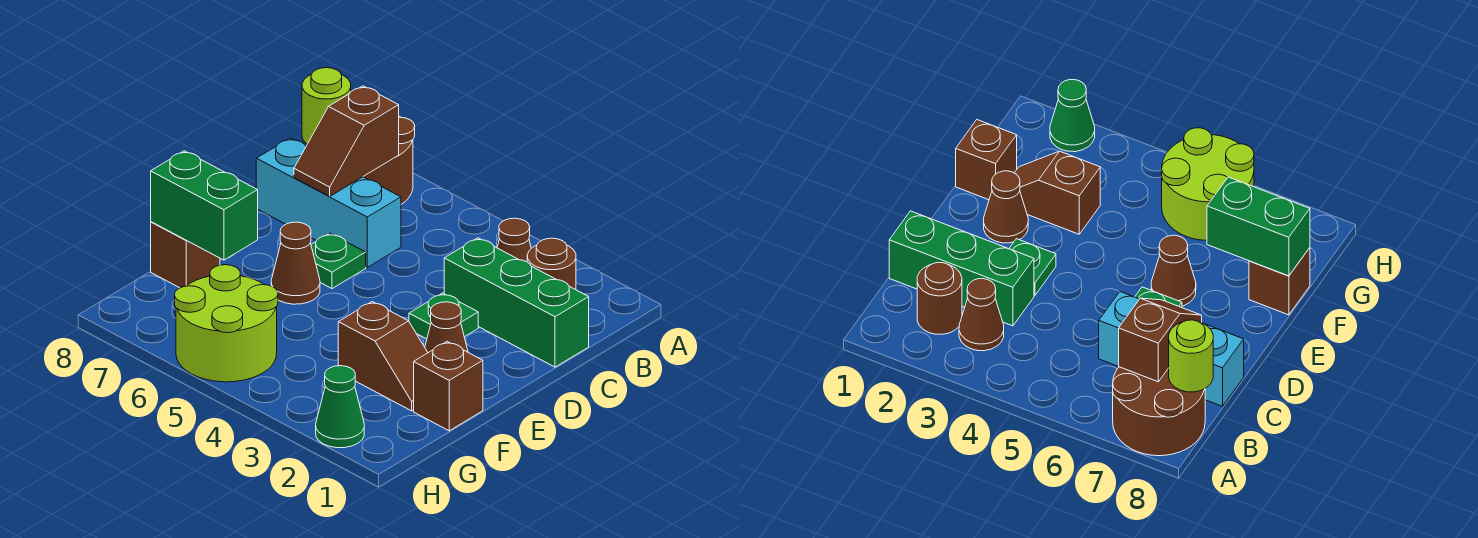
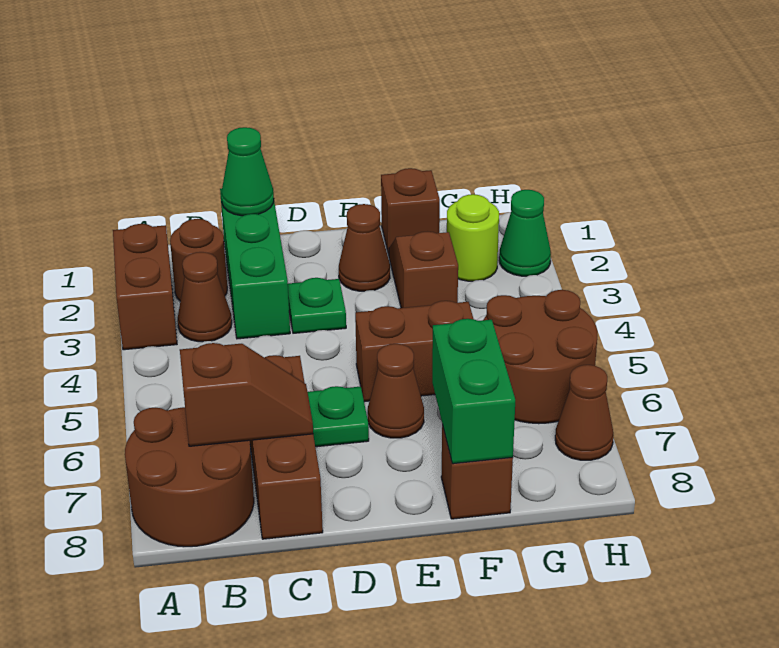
none -> brown brick A2:A3 level 1
lime round brick B8 level 2 -> lime round brick G2 level 1
none -> green cone C1 level 2
cyan brick C6:C8 level 1 -> brown brick C6:C8 level 1
none -> brown brick E5:F5 level 1
lime round brick G5:H6 level 1 -> brown round brick G5:H6 level 1
none -> brown cone H7 level 1

